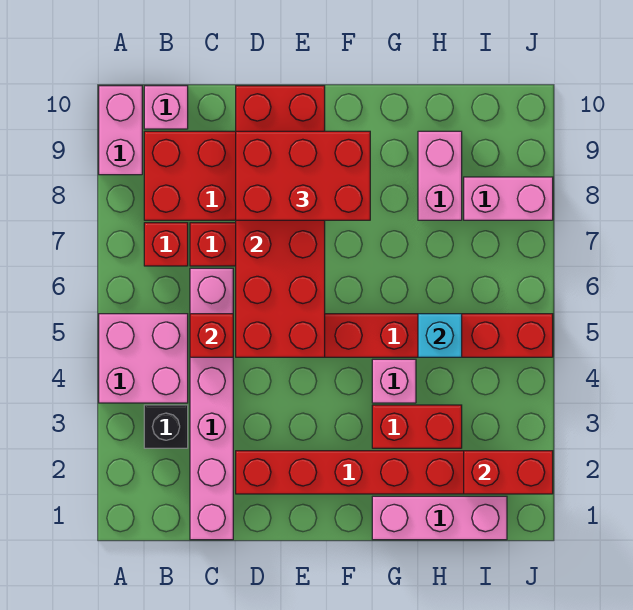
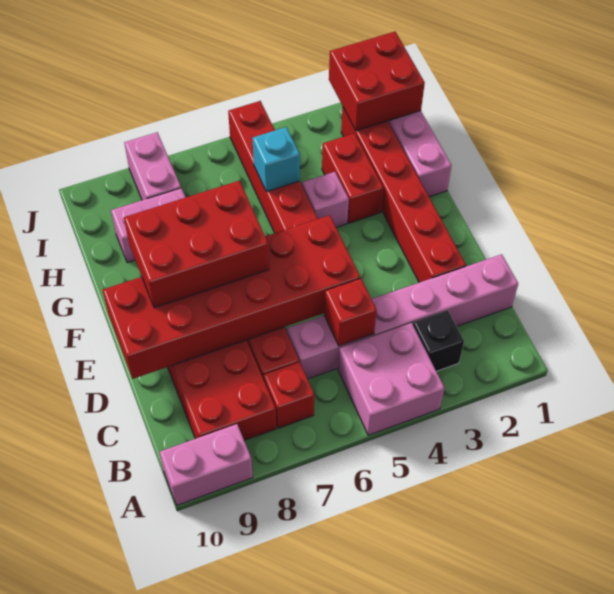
pink brick B10 level 1 -> none
red brick D8:F9 level 3 -> red brick E7:F9 level 3
red brick I2:J2 level 2 -> red brick I1:J2 level 2

